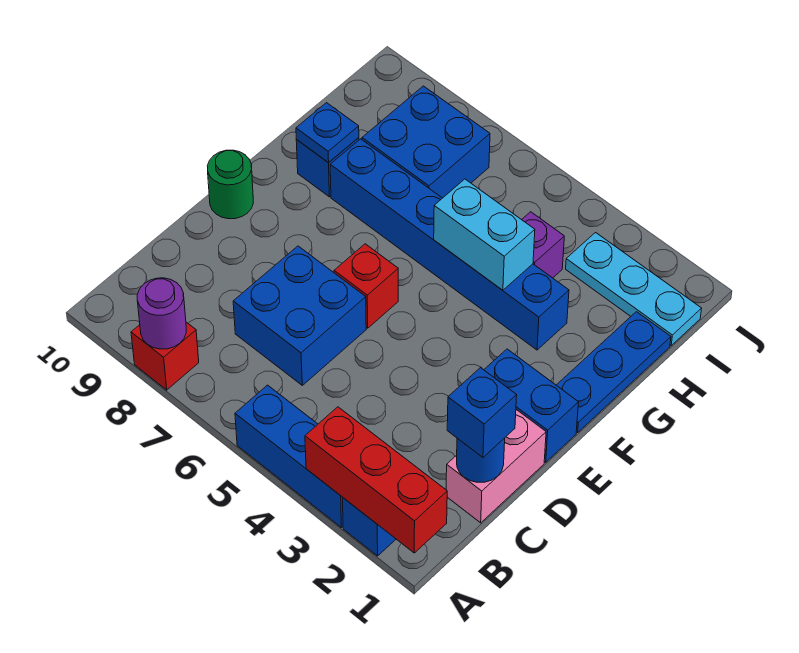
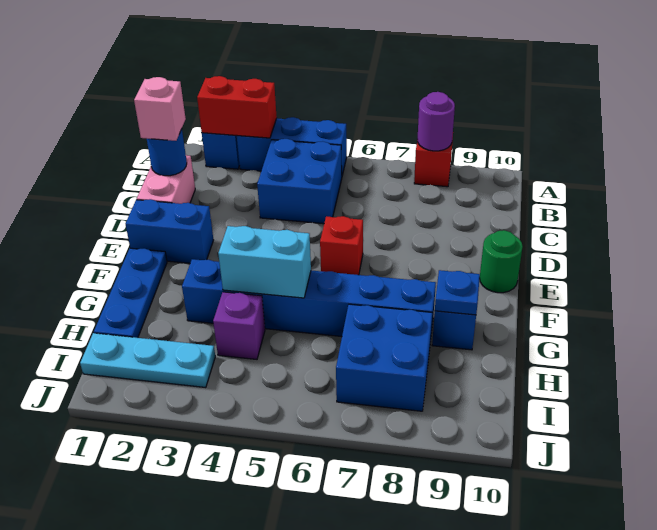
red brick A1:A3 level 2 -> red brick A2:A3 level 2
blue brick C1 level 3 -> pink brick C1 level 3
blue brick C6:D7 level 1 -> blue brick B4:C5 level 1

